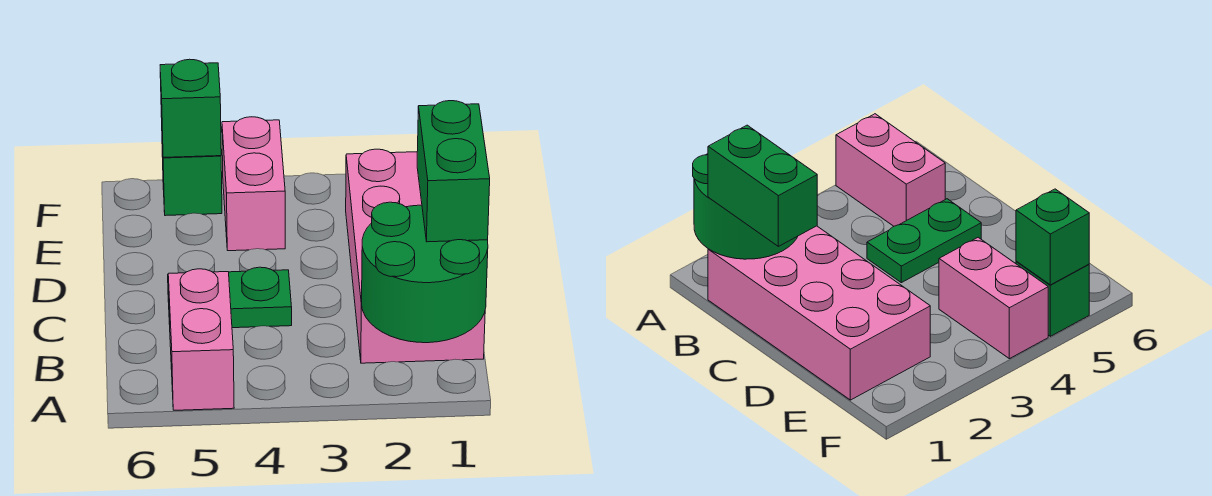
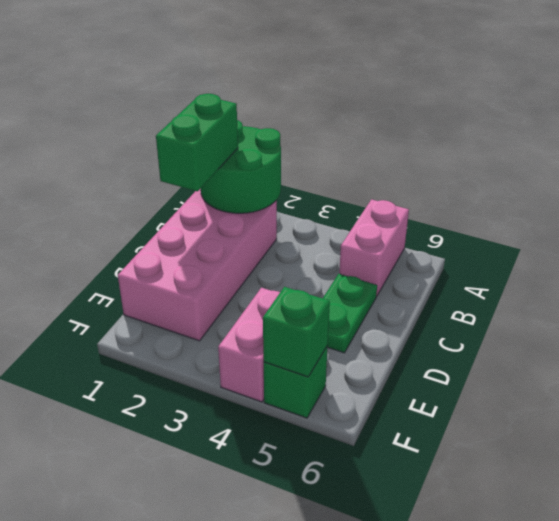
green plate C4:C5 level 1 -> green plate C5:D5 level 1

